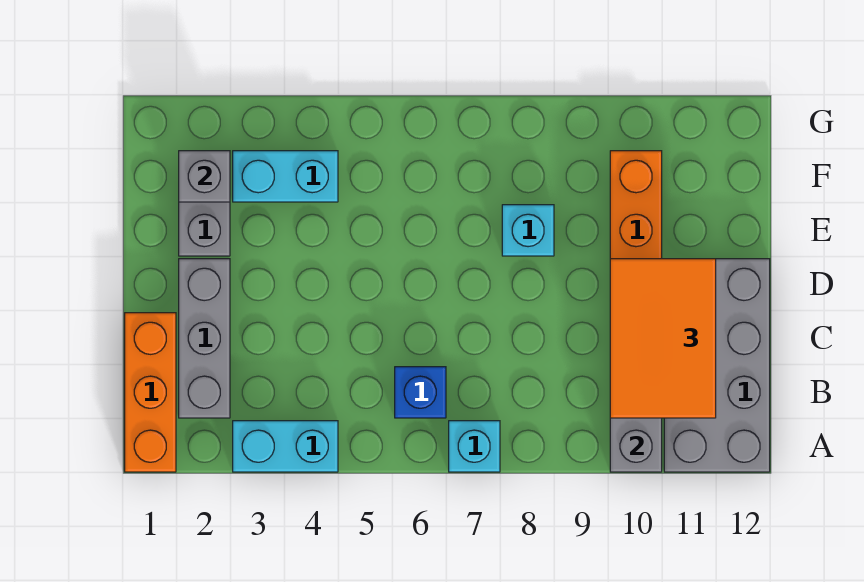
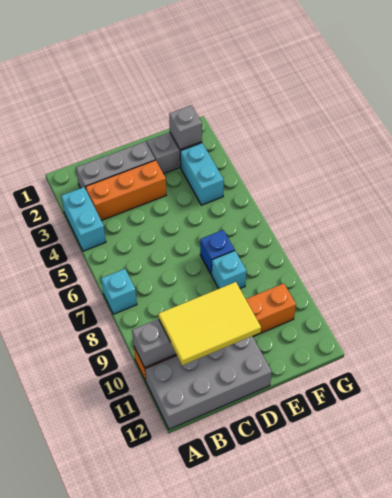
orange brick A1:C1 level 1 -> orange brick B3:D3 level 1
blue brick B6 level 1 -> blue brick E7 level 1
orange tile B10:D11 level 3 -> yellow tile B10:D11 level 3

